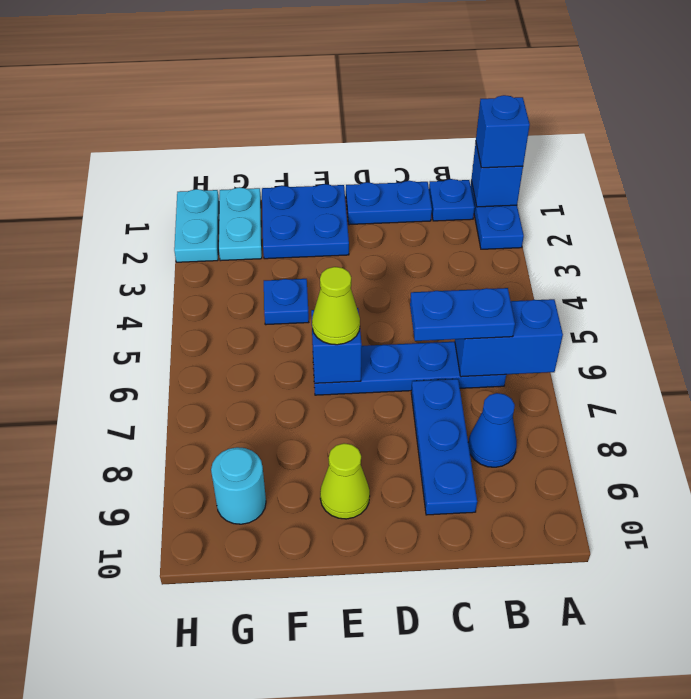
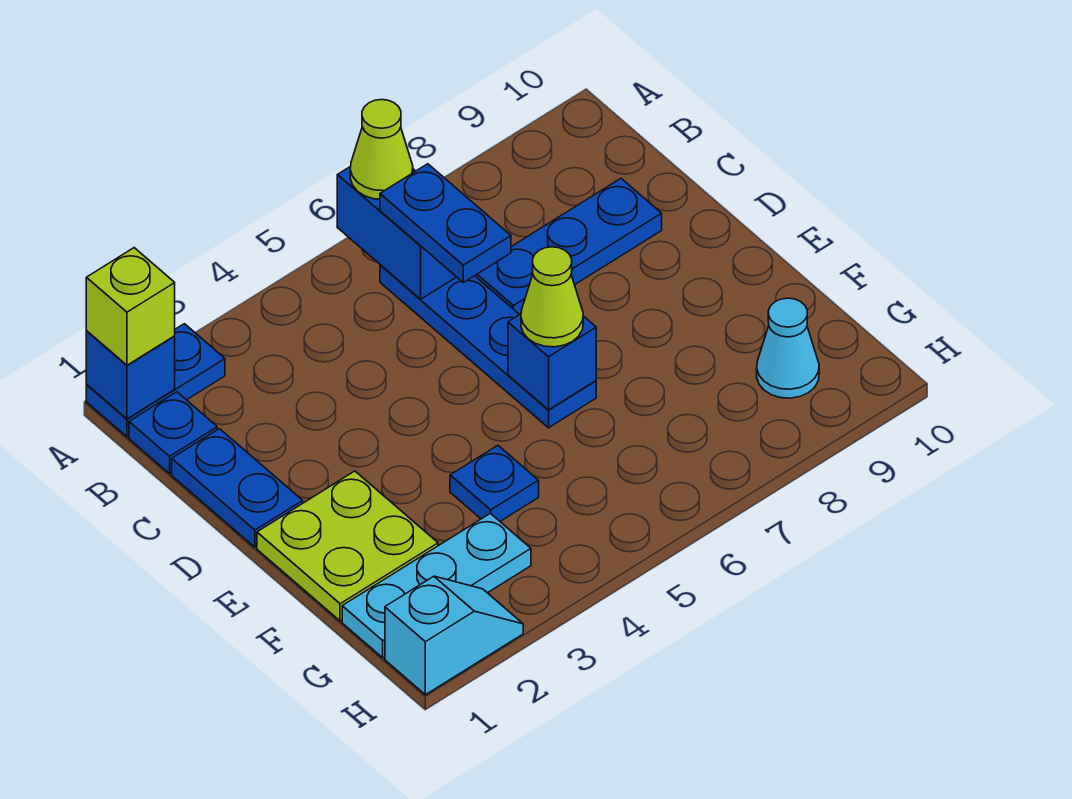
blue brick A1 level 3 -> lime brick A1 level 3
blue cone B8 level 1 -> none
blue plate E1:F2 level 1 -> lime plate E1:F2 level 1
lime cone E9 level 1 -> lime cone A6 level 3
cyan plate G1:G2 level 1 -> cyan plate G1:G3 level 1
cyan round brick G9 level 1 -> cyan cone G9 level 1
cyan plate H1:H2 level 1 -> cyan slope H1:H2 level 1 top 1

